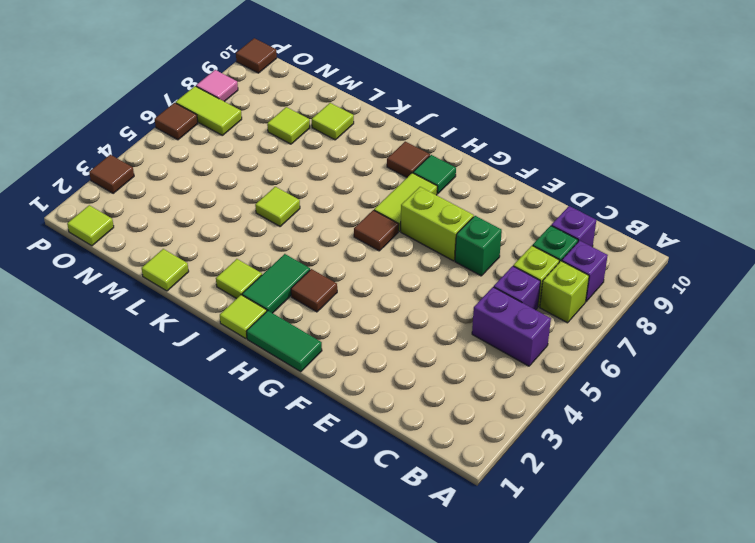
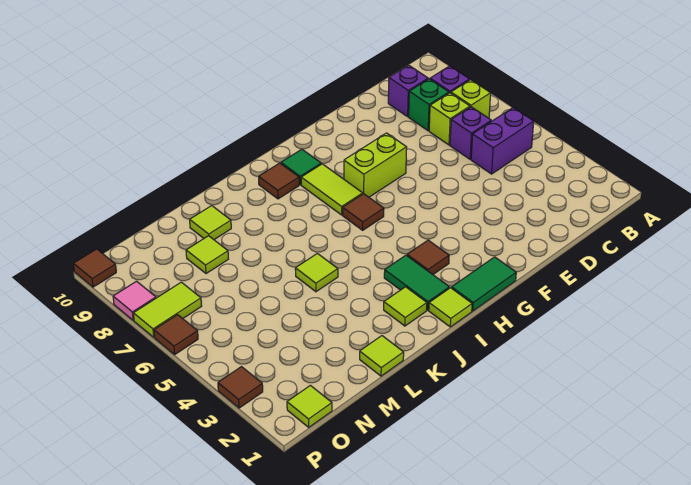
green brick E7 level 1 -> none

